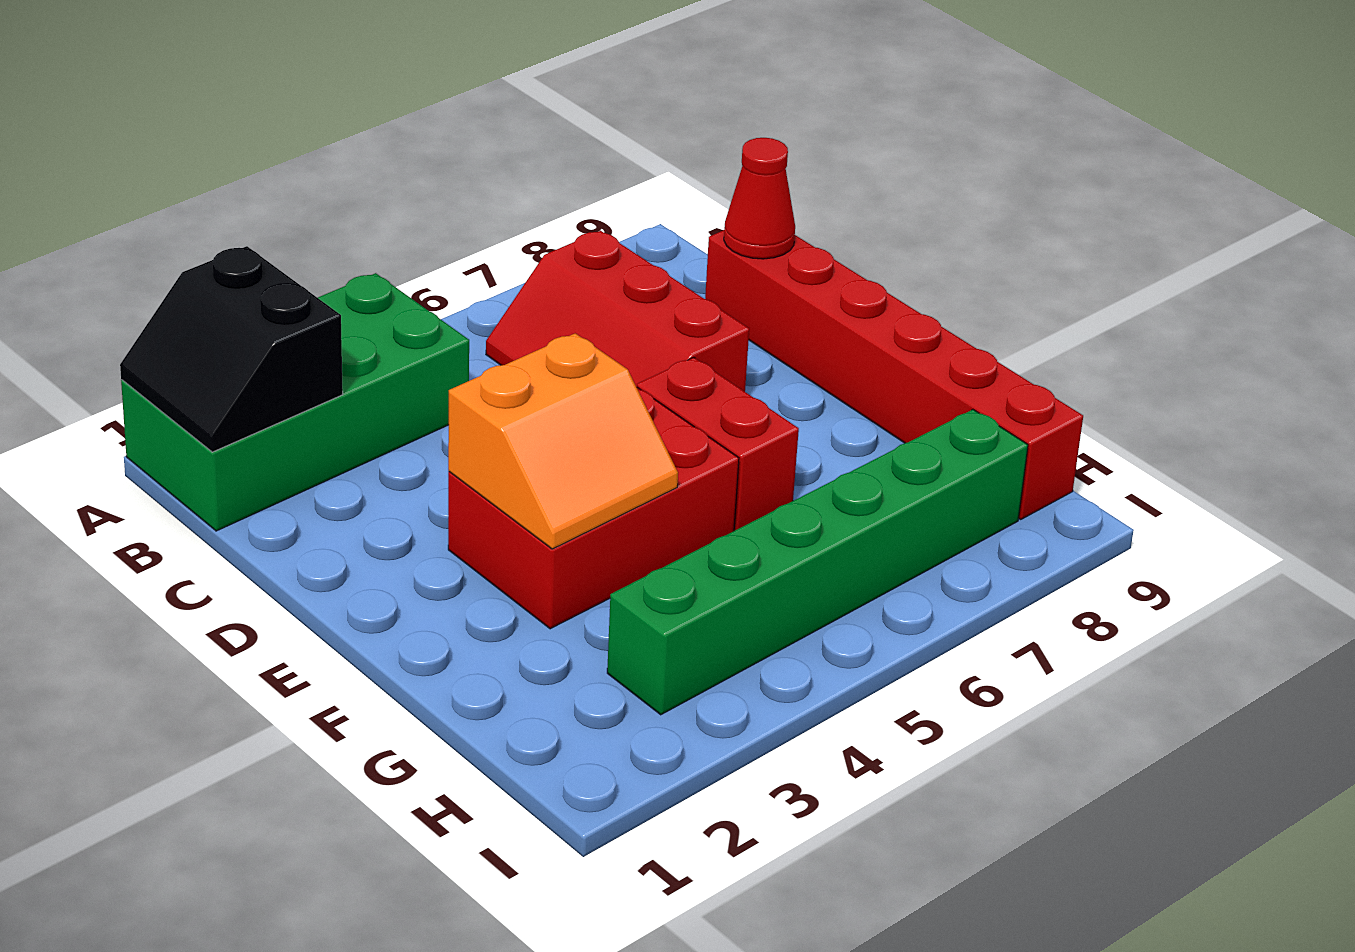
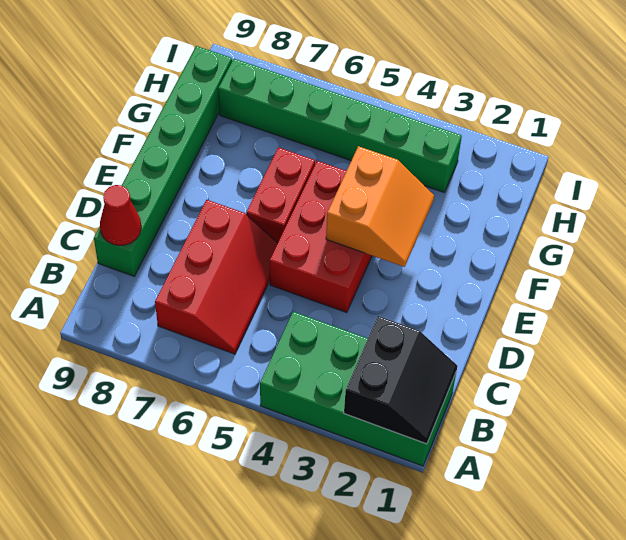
red brick C9:H9 level 1 -> green brick C9:H9 level 1
red brick E3:F5 level 1 -> red brick D4:F5 level 1
orange slope E3:F4 level 2 top E -> orange slope E3:F4 level 2 top 4

